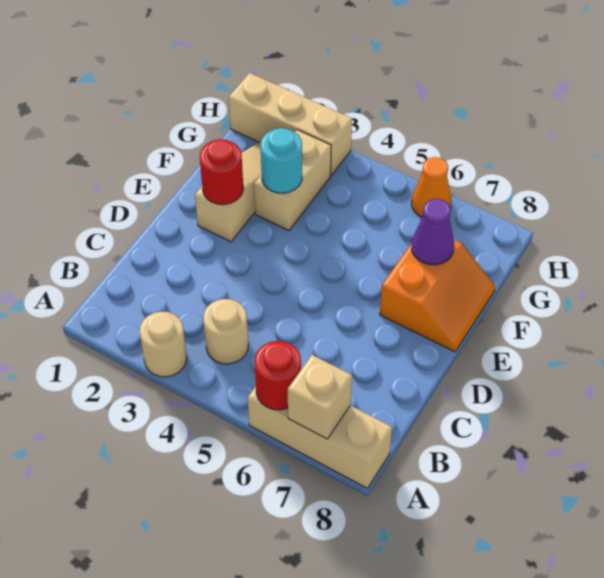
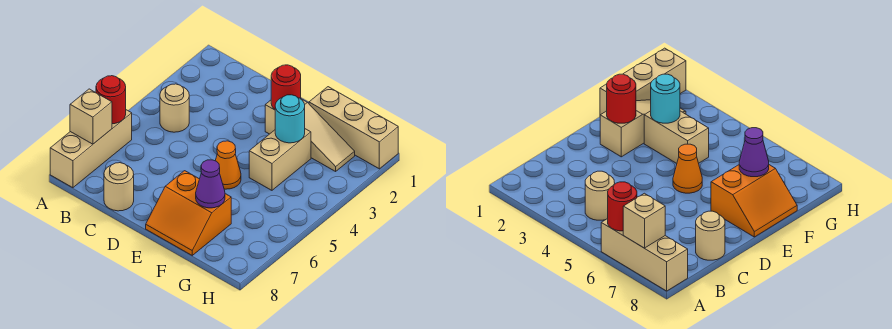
tan round brick A3 level 1 -> tan round brick C8 level 1
tan brick F3:G3 level 1 -> tan brick F3:F4 level 1
tan brick H1:H3 level 1 -> tan brick F1:H1 level 1
orange cone H6 level 1 -> orange cone E5 level 1

